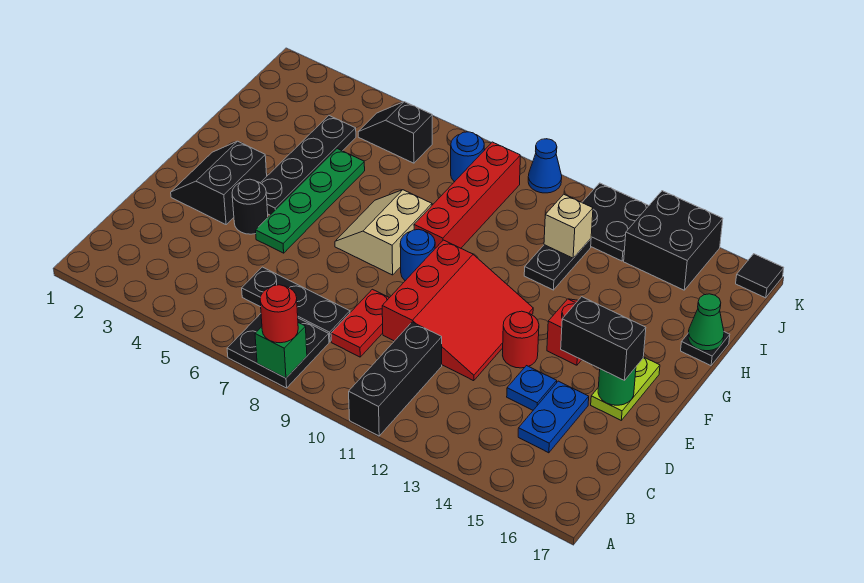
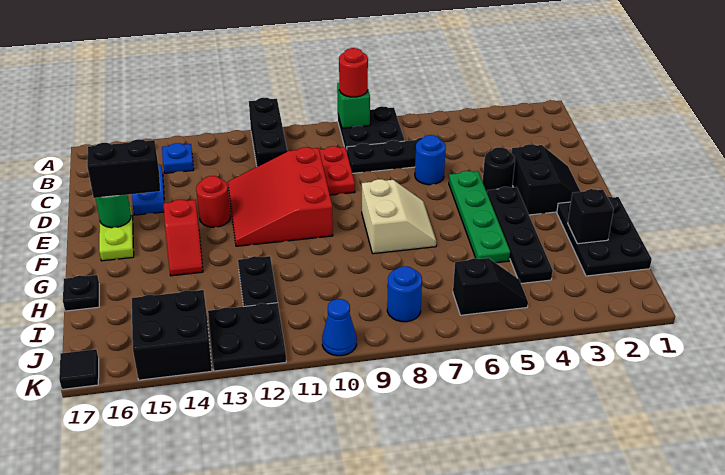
blue plate D14 level 1 -> blue plate B14 level 1
blue round brick F9 level 1 -> blue round brick D6 level 1
none -> black plate G1:I2 level 1
red brick G9:J9 level 1 -> none
none -> black brick H2 level 2
green cone H17 level 2 -> none
tan brick I12 level 2 -> none

